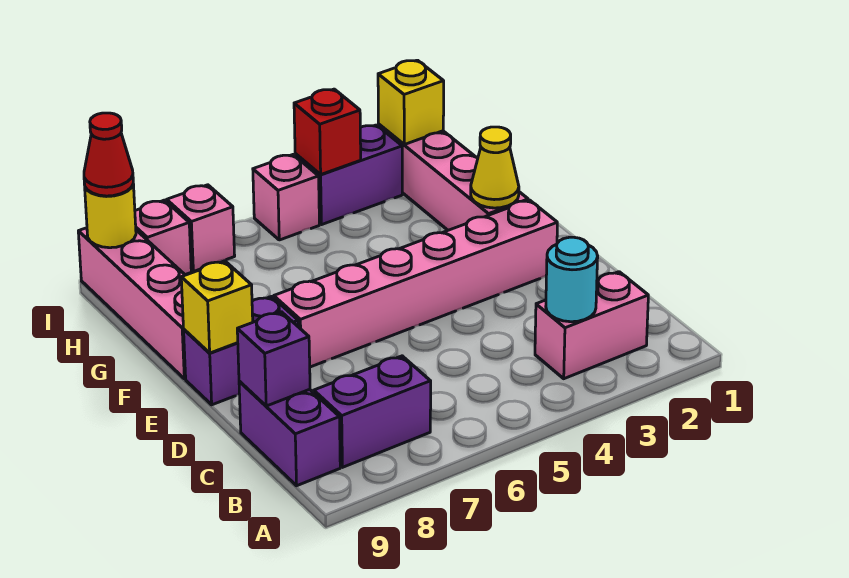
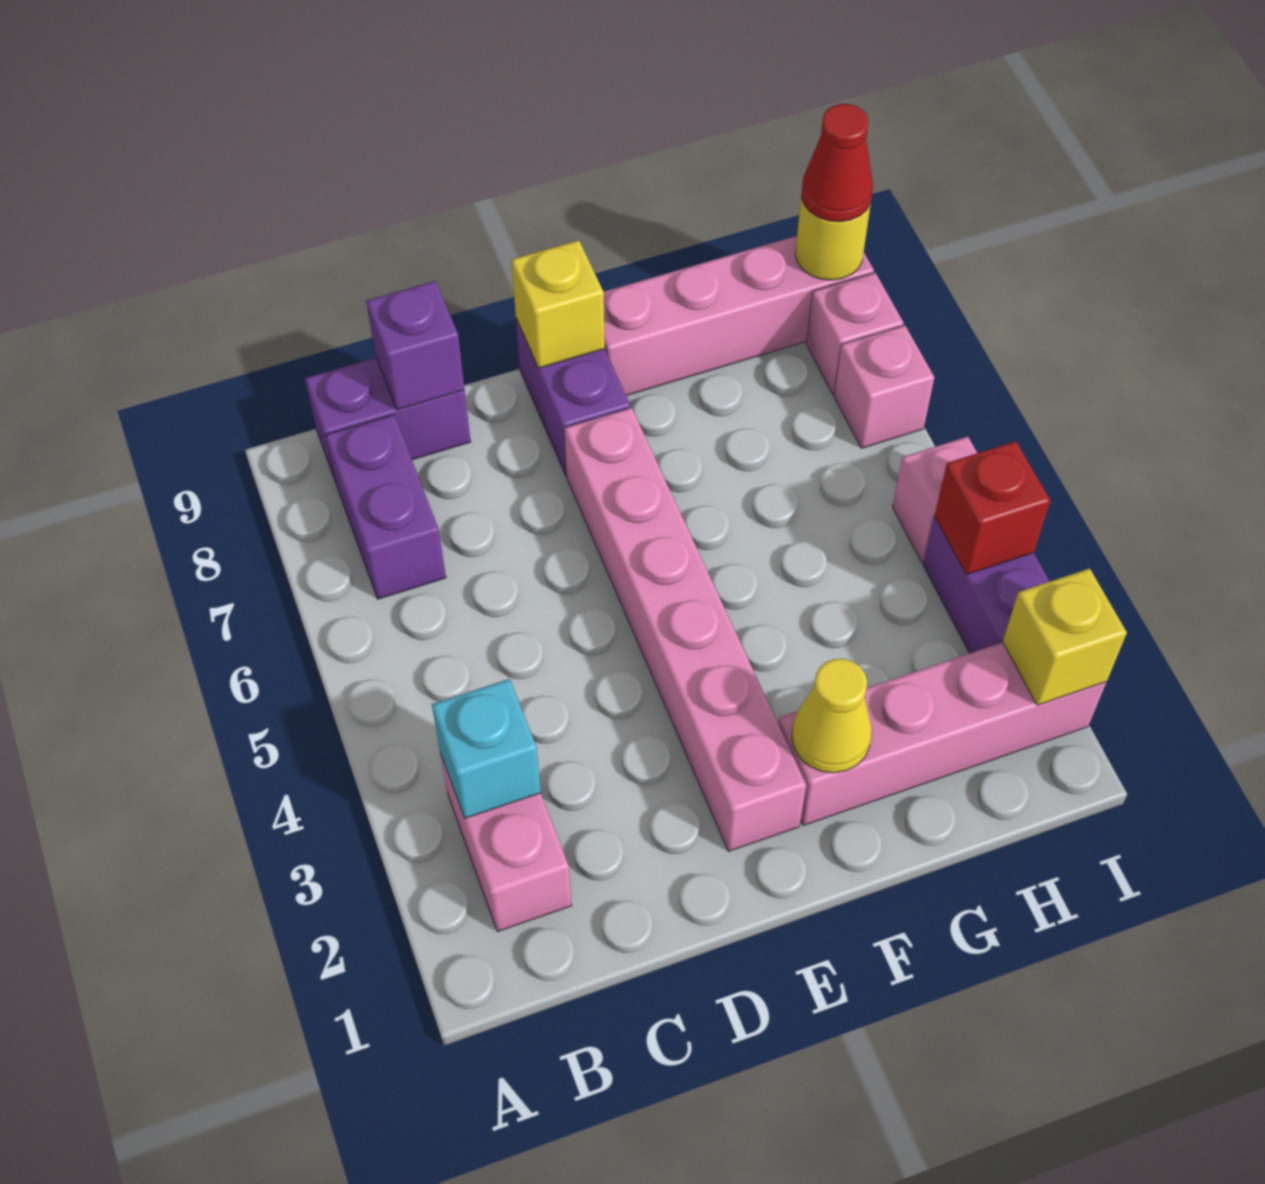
cyan round brick B3 level 2 -> cyan brick B3 level 2

